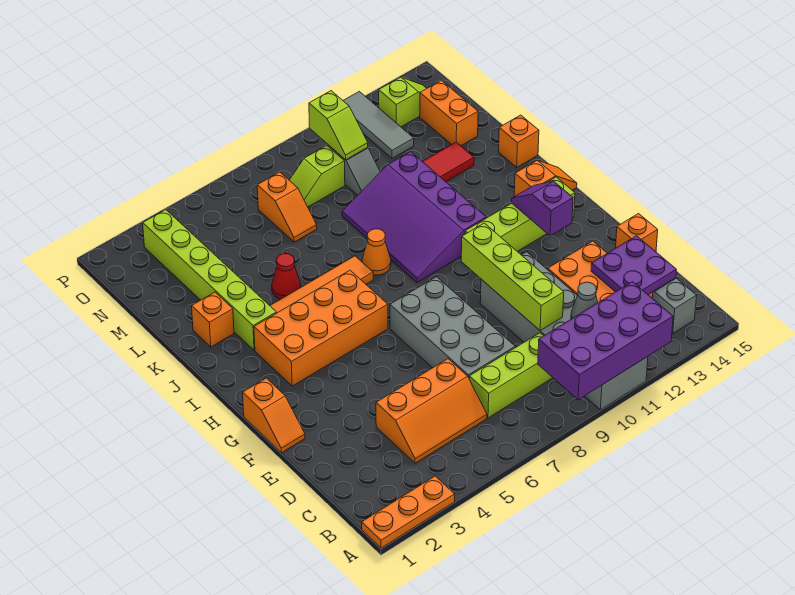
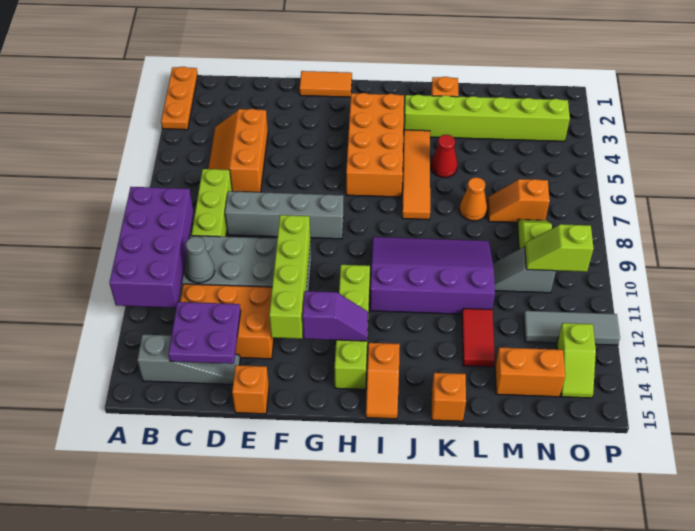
grey brick D7:G8 level 1 -> grey brick D8:G8 level 1
lime brick D10:G10 level 2 -> lime brick F10:F13 level 2
orange slope F1:G1 level 1 top G -> orange tile F1:G1 level 1
orange cone J8 level 1 -> orange cone L7 level 1

